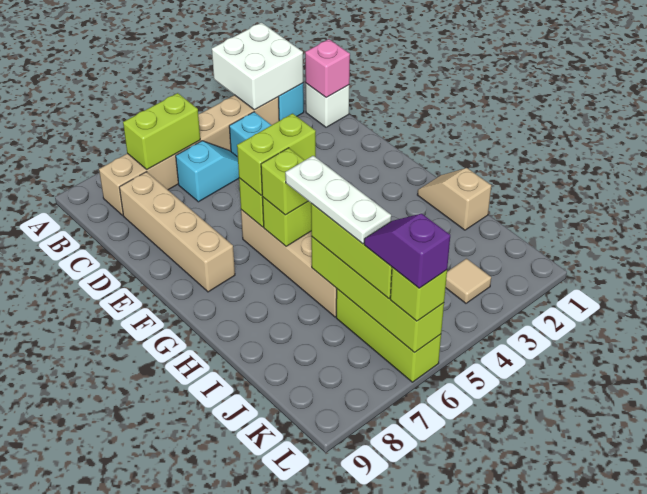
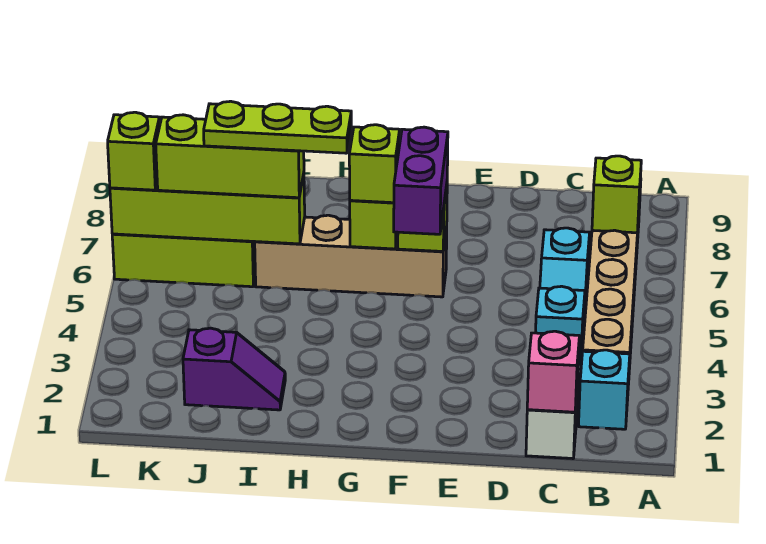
white brick A2:B3 level 2 -> none
lime brick B6:B7 level 2 -> lime brick B7 level 2
tan brick C8:F8 level 1 -> none
lime brick F5:F6 level 3 -> purple brick F5:F6 level 3
tan slope H1:I1 level 1 top I -> none
white plate H6:J6 level 4 -> lime plate H6:J6 level 4
tan tile K3 level 1 -> none
purple slope K6:L6 level 4 top L -> purple slope I2:J2 level 1 top J

